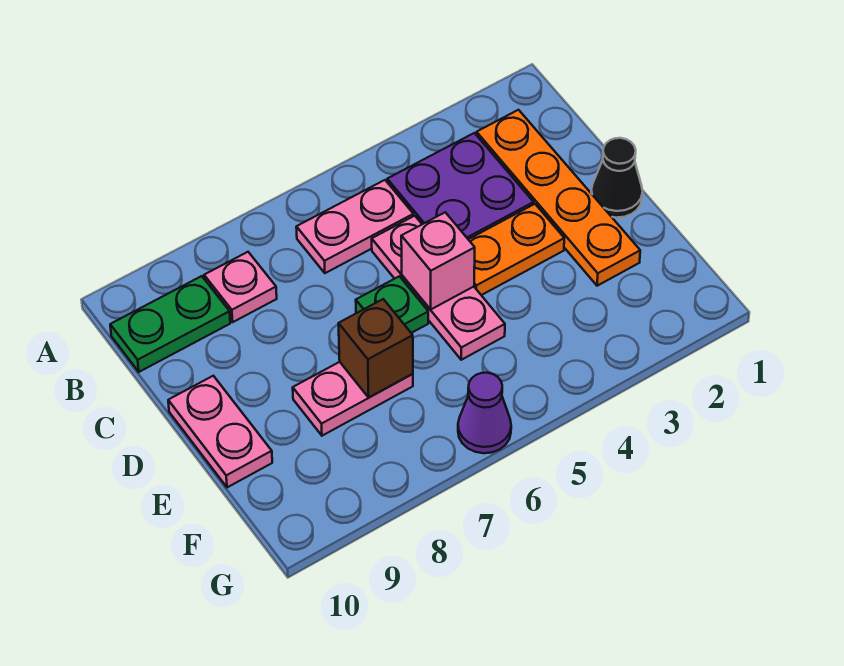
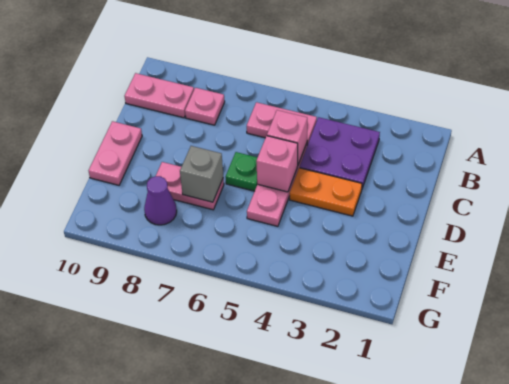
orange plate B2:E2 level 1 -> none
green plate B9:B10 level 1 -> pink plate B9:B10 level 1
none -> pink brick C5 level 2
black cone D1 level 1 -> none
brown brick E7 level 2 -> grey brick E7 level 2
purple cone G6 level 1 -> purple cone F8 level 1

